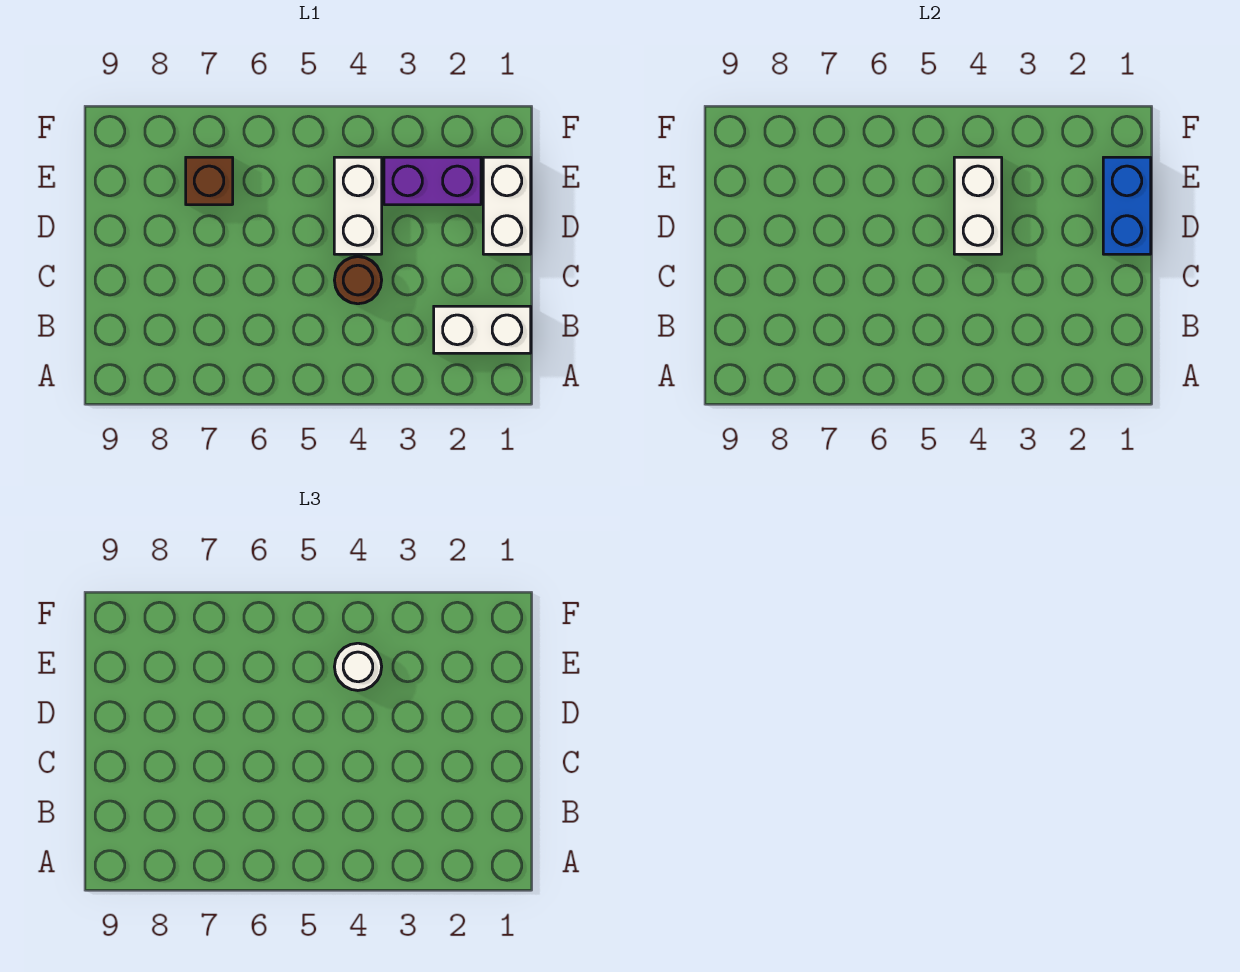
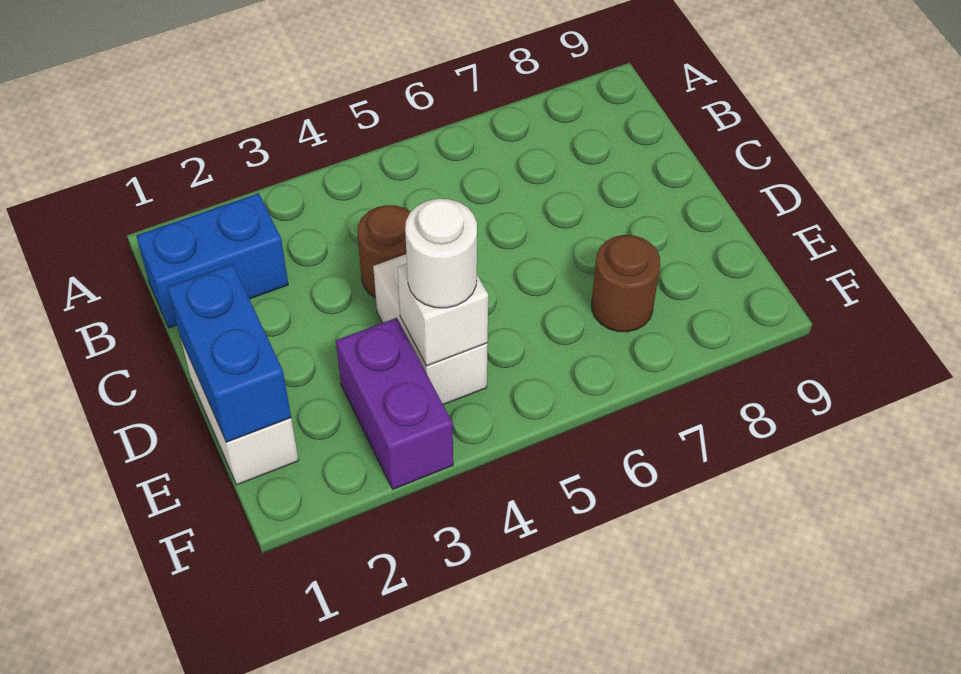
white brick B1:B2 level 1 -> blue brick B1:B2 level 1
white brick D4:E4 level 2 -> white brick E4 level 2
purple brick E2:E3 level 1 -> purple brick E3:F3 level 1
brown brick E7 level 1 -> brown round brick E7 level 1

